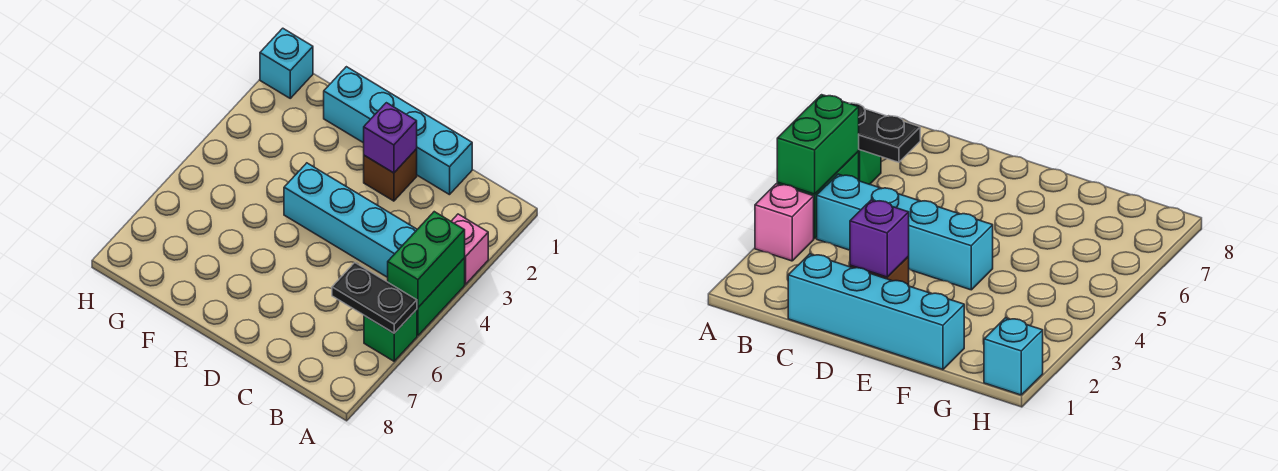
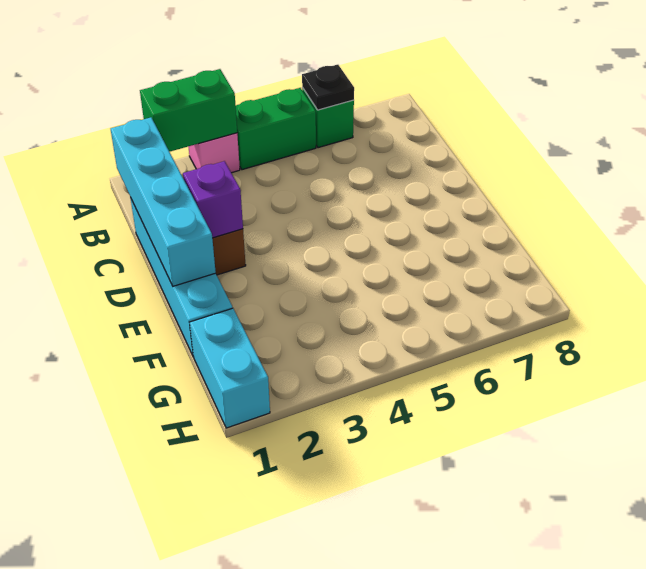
green brick A4:A5 level 2 -> green brick A2:A3 level 2
black plate A6:B6 level 2 -> black plate A6 level 2
cyan brick B4:E4 level 1 -> cyan brick B1:E1 level 2
cyan brick H1 level 1 -> cyan brick G1:H1 level 1

